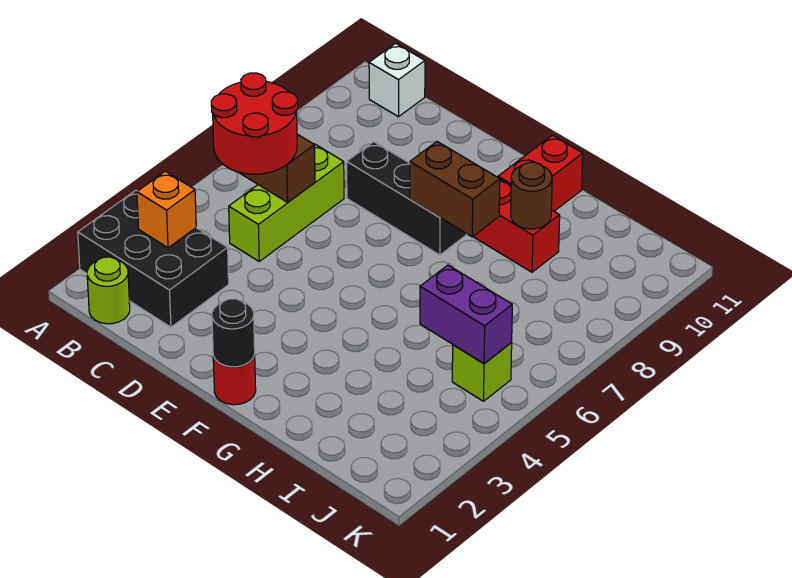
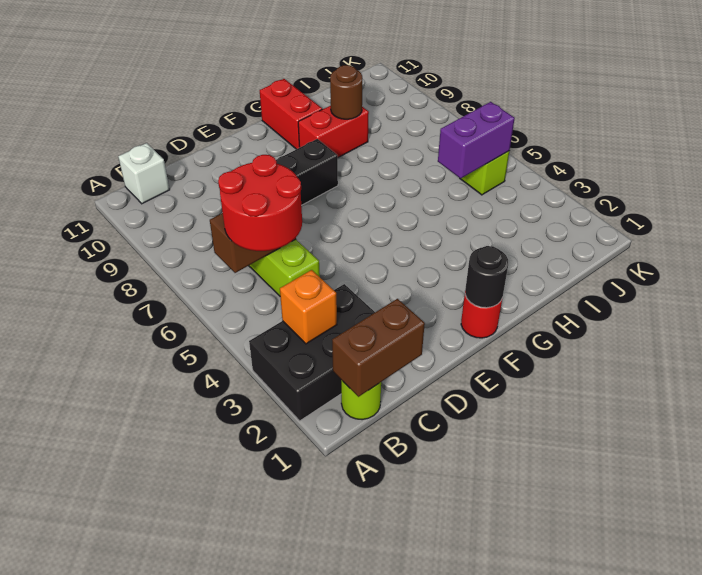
brown brick F8:G8 level 2 -> brown brick B1:C1 level 2

